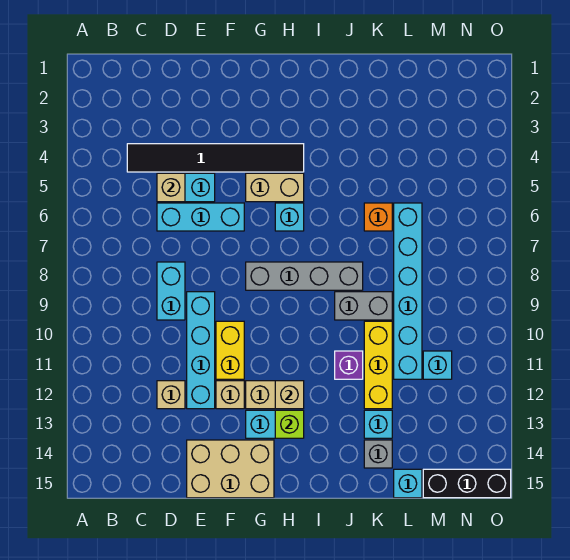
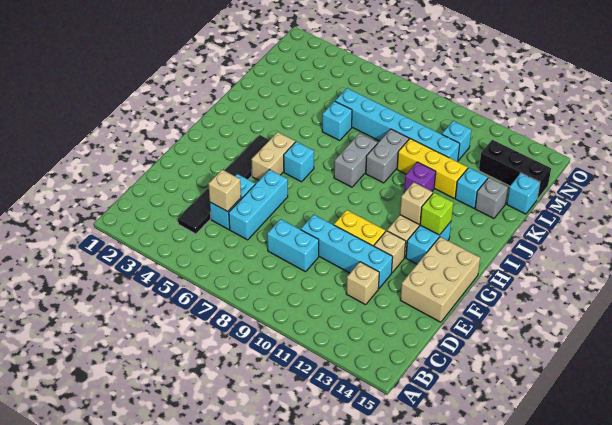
grey brick G8:J8 level 1 -> grey brick I8:J8 level 1
orange brick K6 level 1 -> cyan brick K6 level 1
black brick M15:O15 level 1 -> black brick M13:M15 level 1

